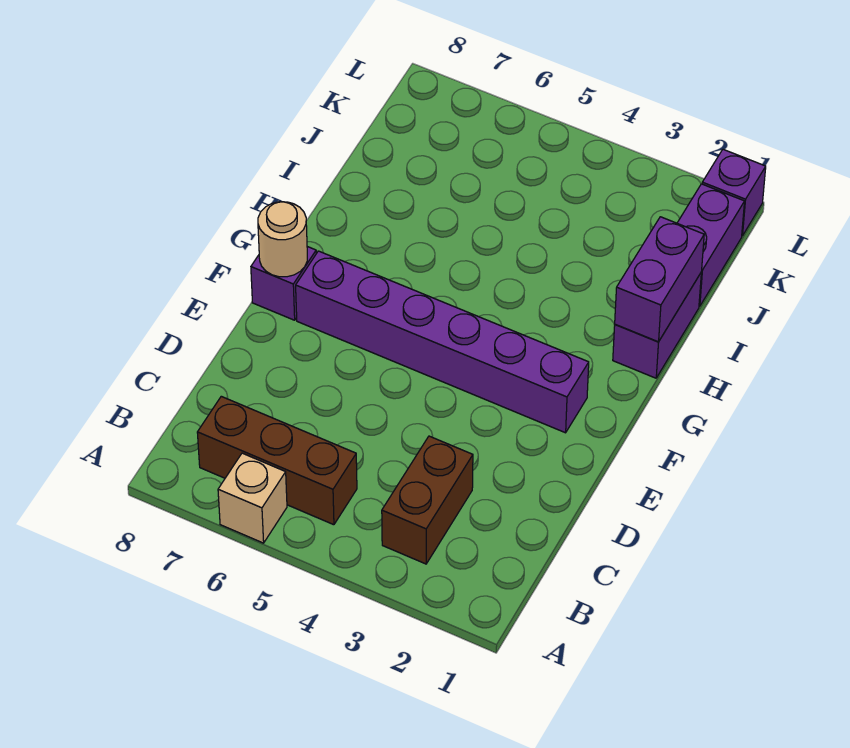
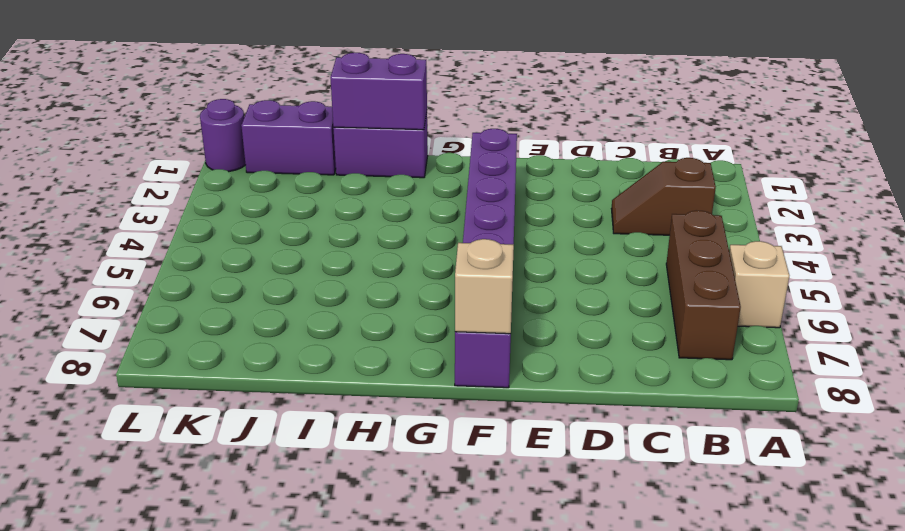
brown brick B3:C3 level 1 -> brown slope B3:C3 level 1 top B
tan round brick F8 level 2 -> tan brick F8 level 2
purple brick L1 level 1 -> purple round brick L1 level 1

